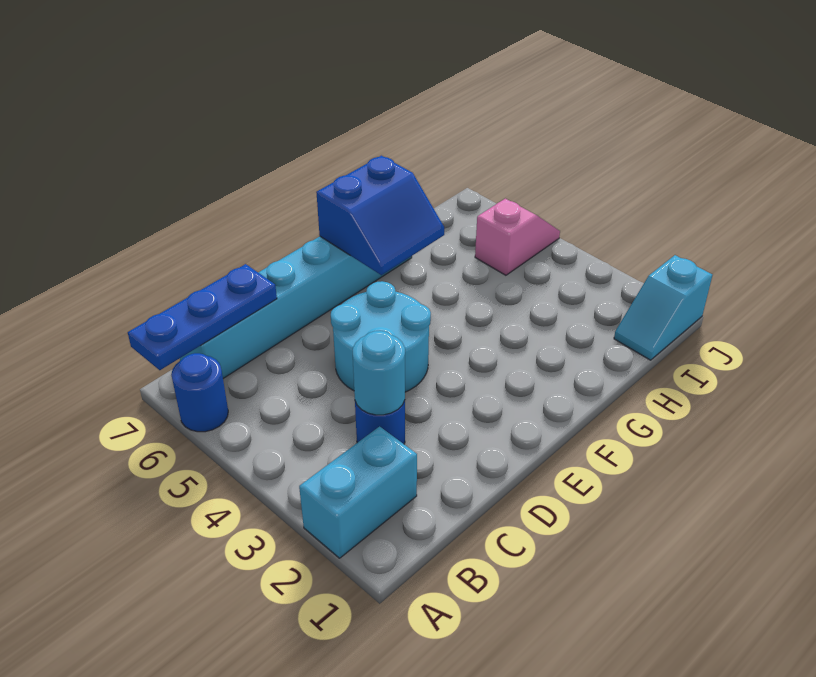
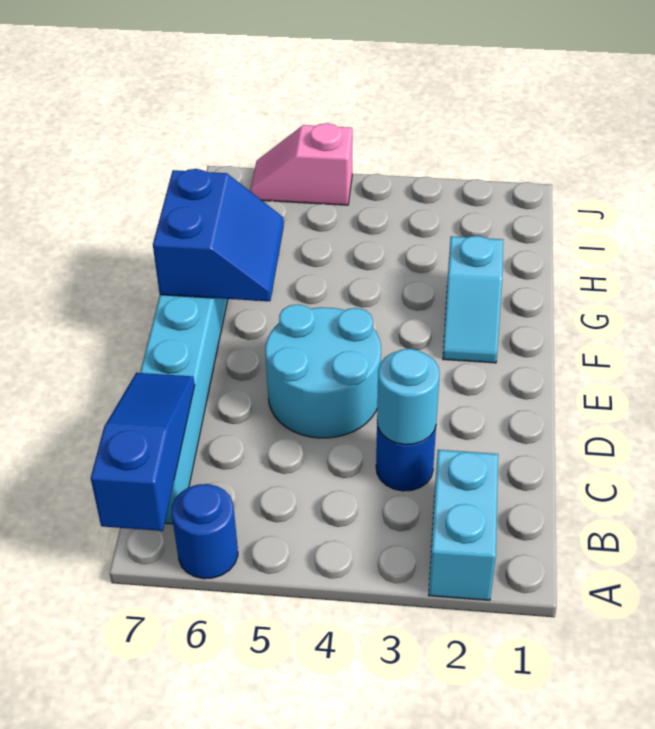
blue plate A7:C7 level 2 -> blue slope A7:C7 level 2 top A
cyan slope I1:J1 level 1 top J -> cyan slope F2:G2 level 1 top G
pink slope I5:J5 level 1 top I -> pink slope J5:J6 level 1 top 5

